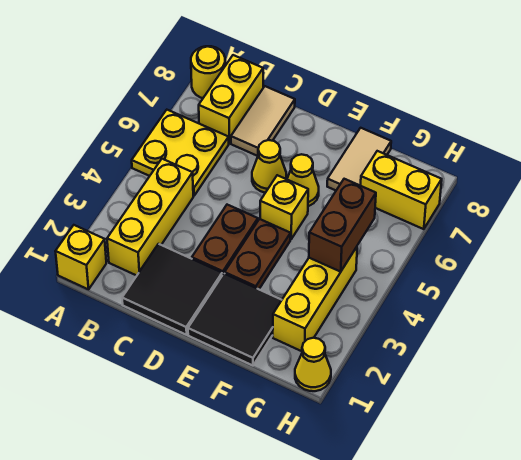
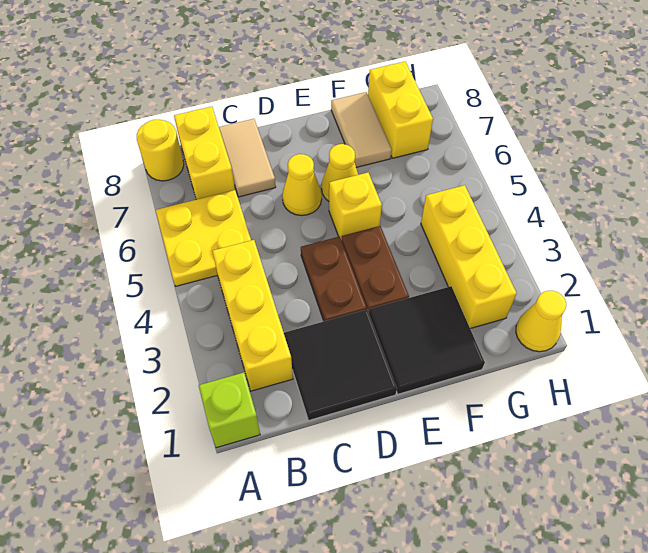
yellow brick A1 level 1 -> lime brick A1 level 1
brown brick G4:G5 level 2 -> none
yellow brick G7:H7 level 1 -> yellow brick G7:G8 level 1

